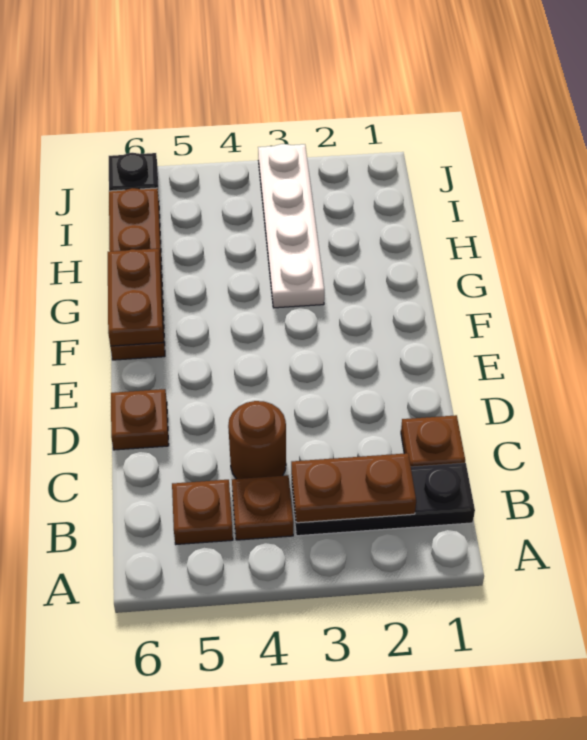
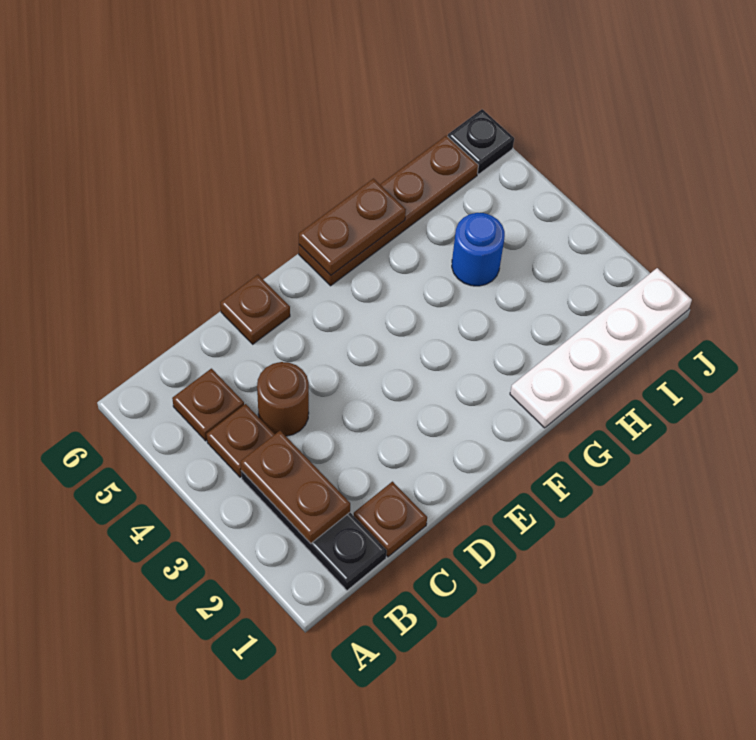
white plate G3:J3 level 1 -> white plate G1:J1 level 1
none -> blue round brick H4 level 1

